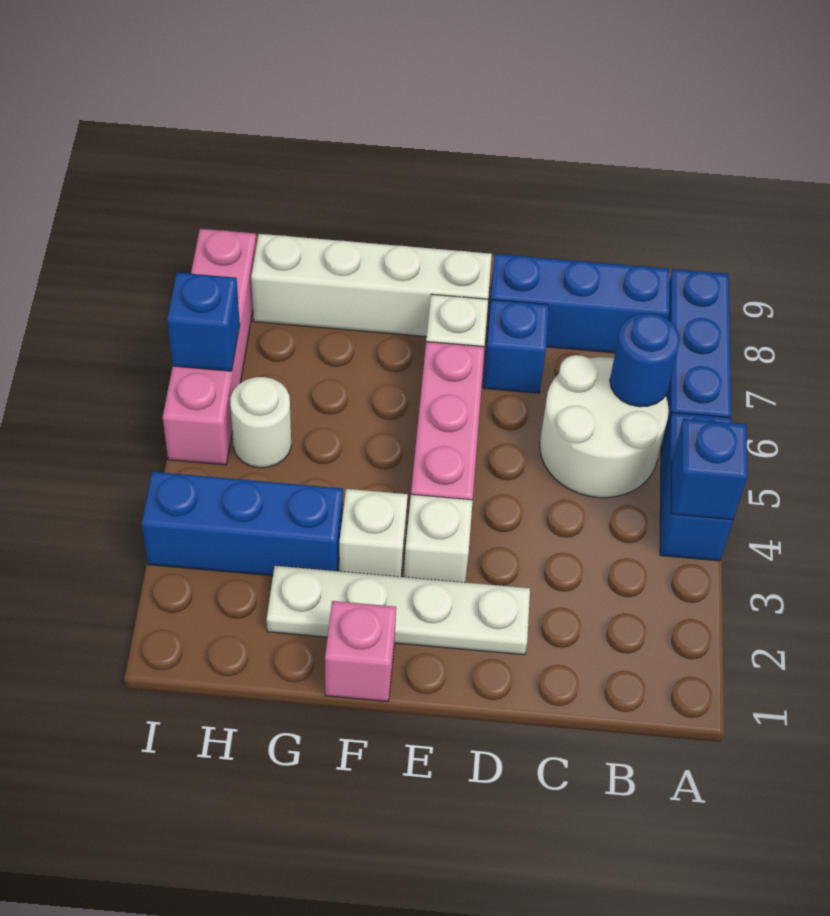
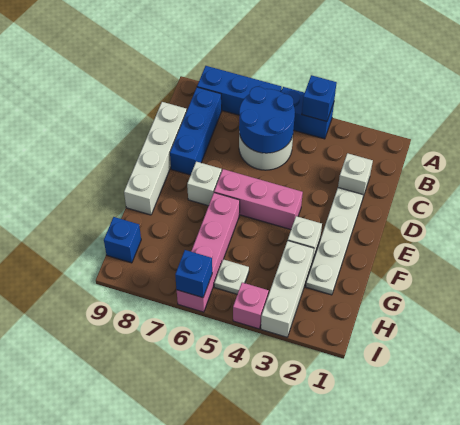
blue round brick B6 level 2 -> blue round brick B5:C6 level 2
blue brick D7 level 1 -> blue brick H9 level 1
white brick E3 level 1 -> white brick C2 level 1
white brick E8:H8 level 1 -> white brick C9:F9 level 1
pink brick F1 level 1 -> pink brick I4 level 1
blue brick G3:I3 level 1 -> white brick G3:I3 level 1
white round brick H5 level 1 -> white plate H5 level 1
pink brick I5:I8 level 1 -> pink brick F6:I6 level 1

